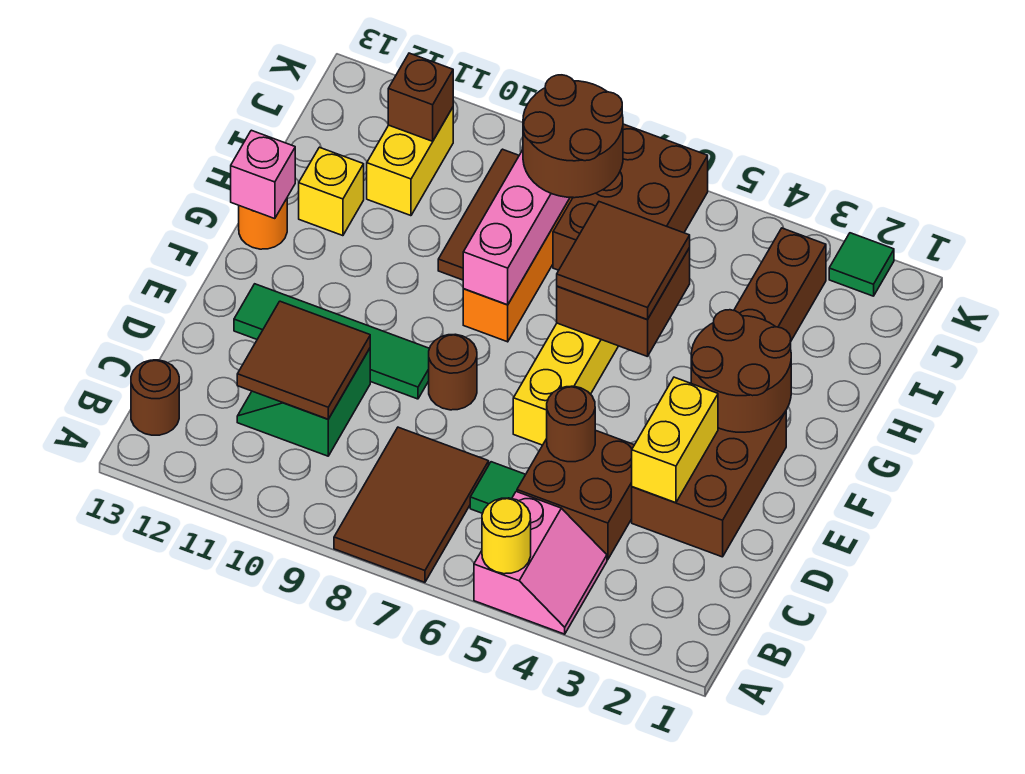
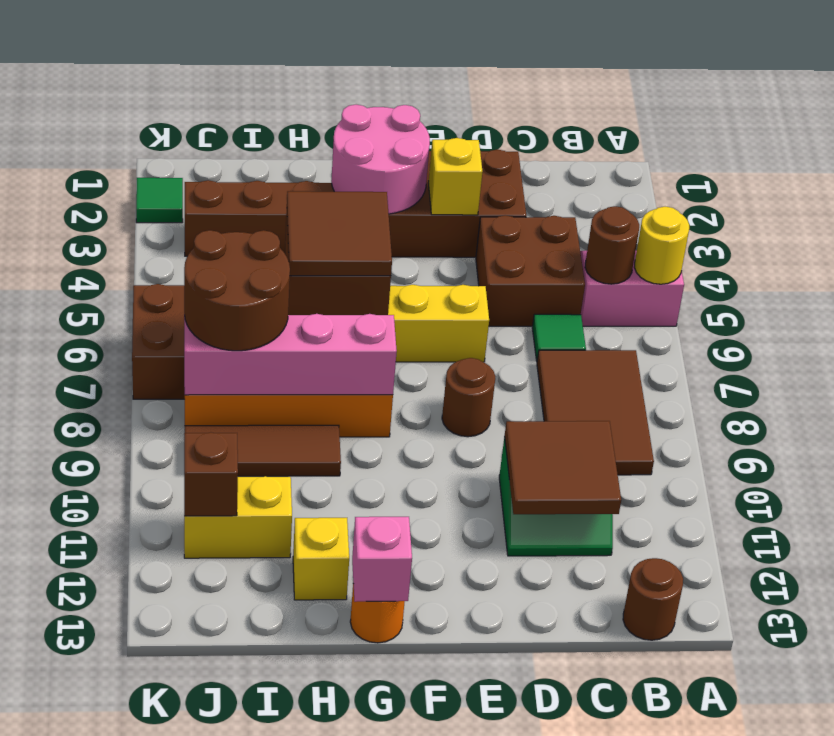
brown tile A7:C8 level 1 -> brown tile B7:C9 level 1
yellow brick D3:E3 level 2 -> yellow brick E3 level 2
brown round brick D5 level 2 -> brown round brick B5 level 2
green tile E9:E12 level 1 -> none
brown round brick F2:G3 level 2 -> pink round brick F2:G3 level 2

